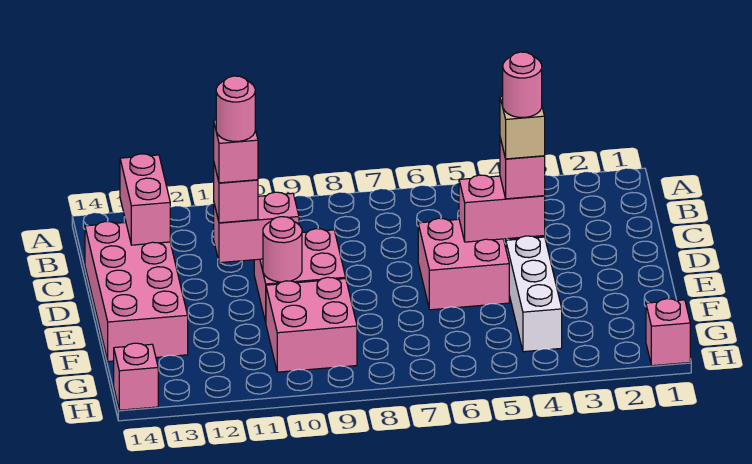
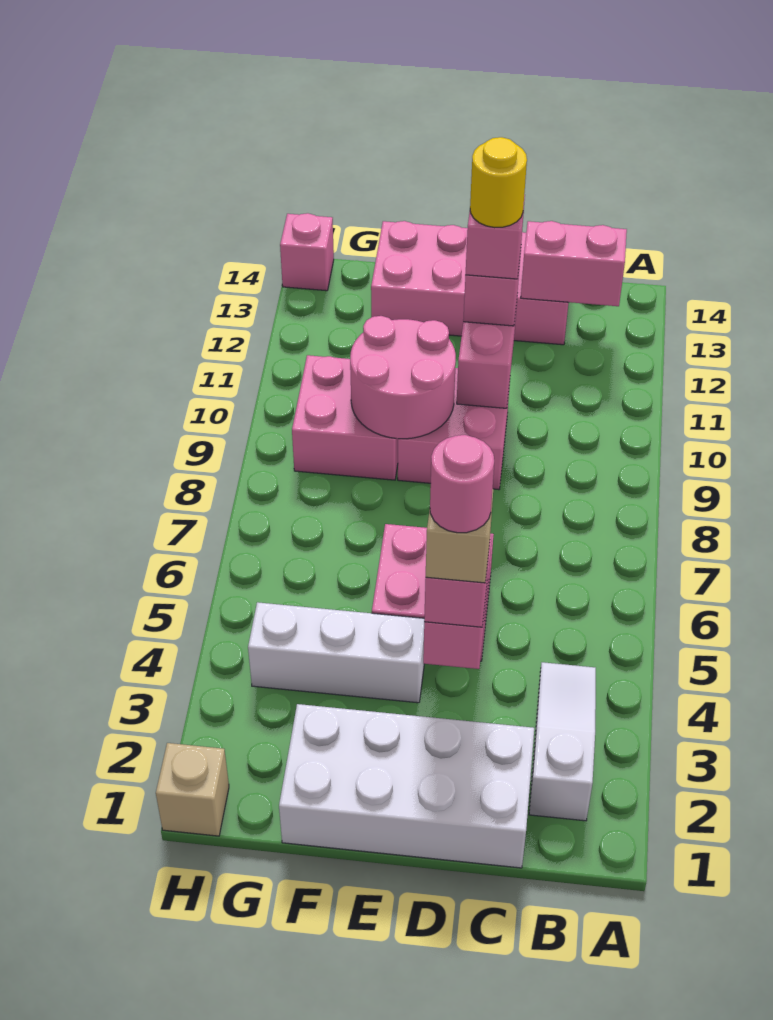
none -> white slope B2:B4 level 1 top 2
none -> white brick C1:F2 level 1
pink round brick D11 level 5 -> yellow round brick D11 level 5
pink round brick E10 level 2 -> pink round brick E9:F10 level 2
pink brick H1 level 1 -> tan brick H1 level 1

